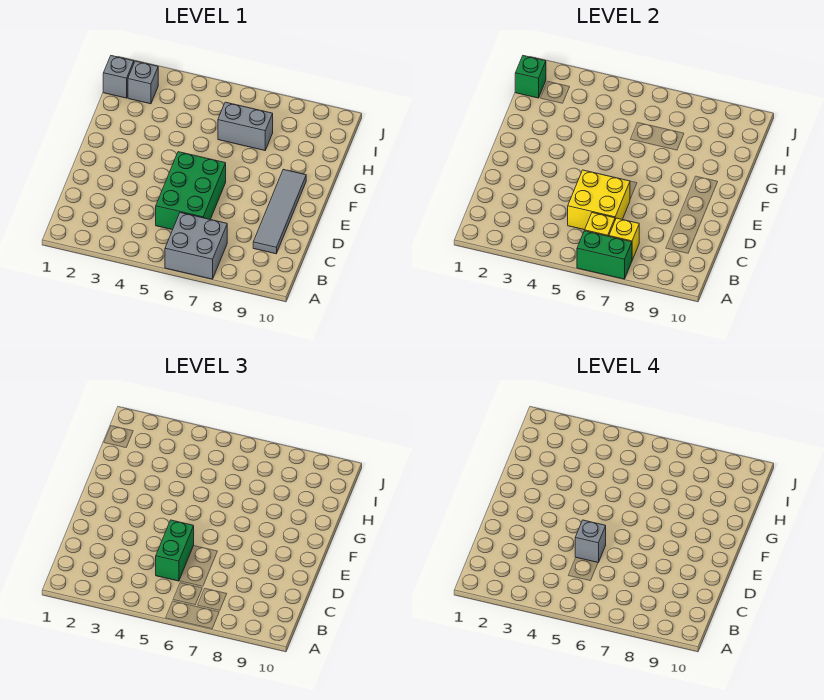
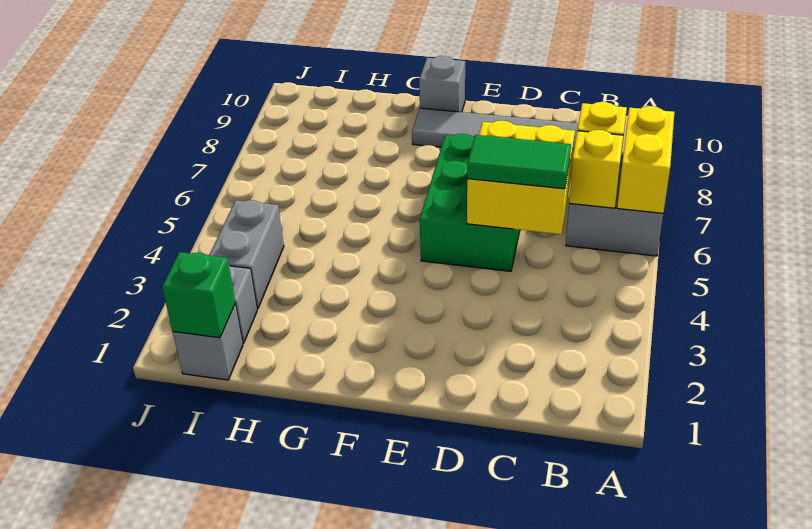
green brick A6:A7 level 2 -> yellow brick A6:A7 level 2
green brick C5:E6 level 1 -> green brick D5:E7 level 1
green brick C5:D5 level 3 -> green tile C5:D5 level 3
grey brick D5 level 4 -> grey brick F10 level 1
grey brick H6:H7 level 1 -> grey brick I3:I4 level 1

